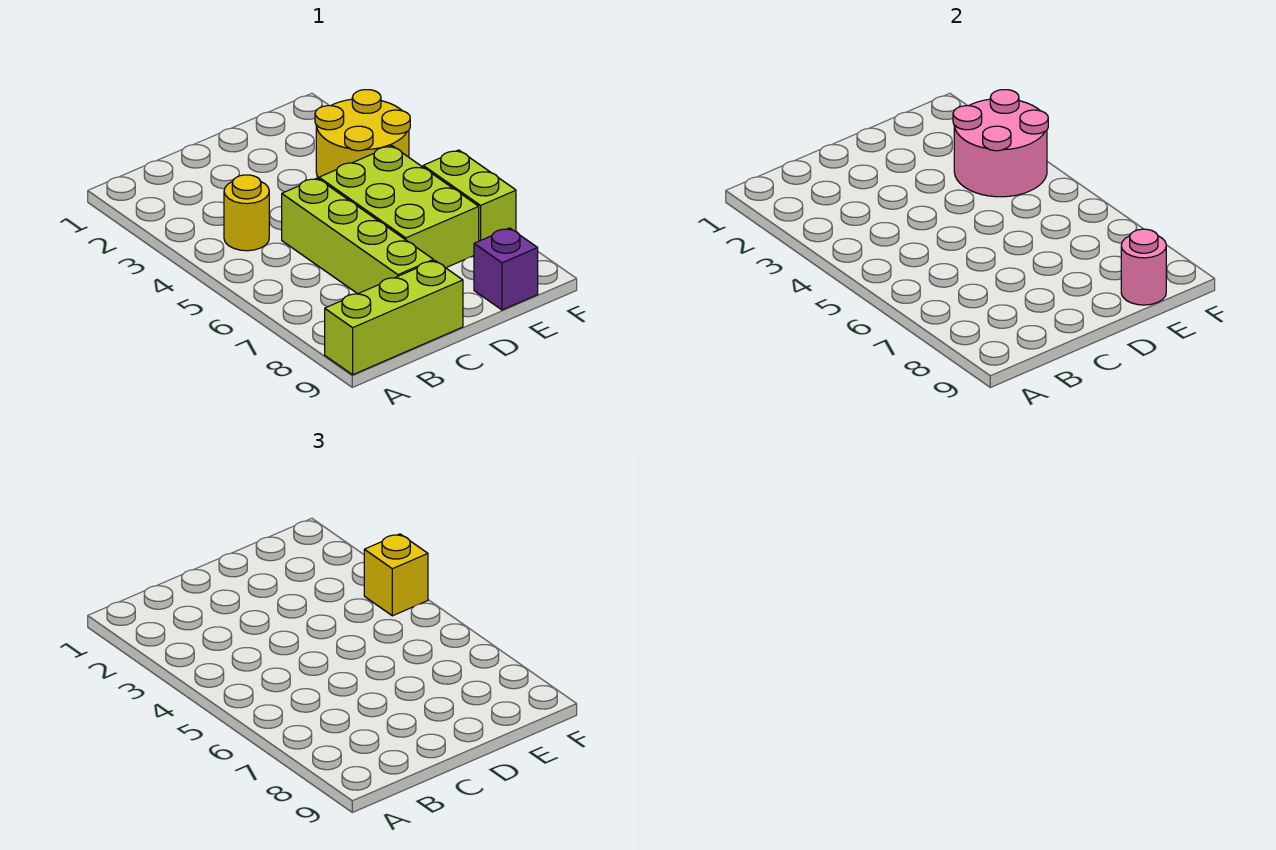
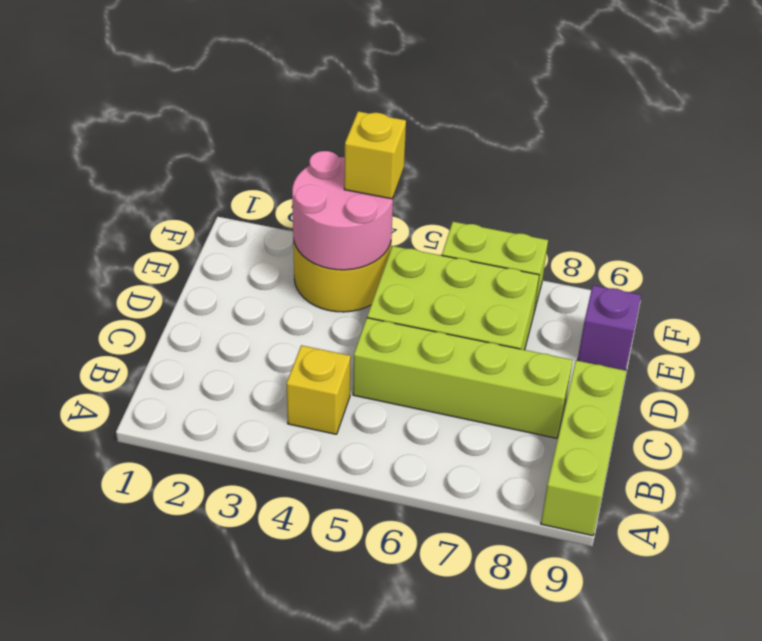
yellow round brick B4 level 1 -> yellow brick B4 level 1
pink round brick E9 level 2 -> none

